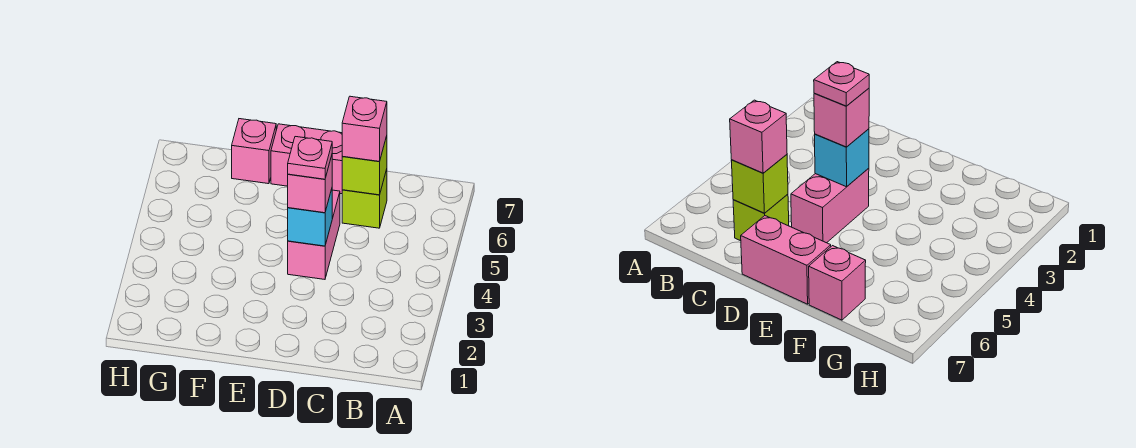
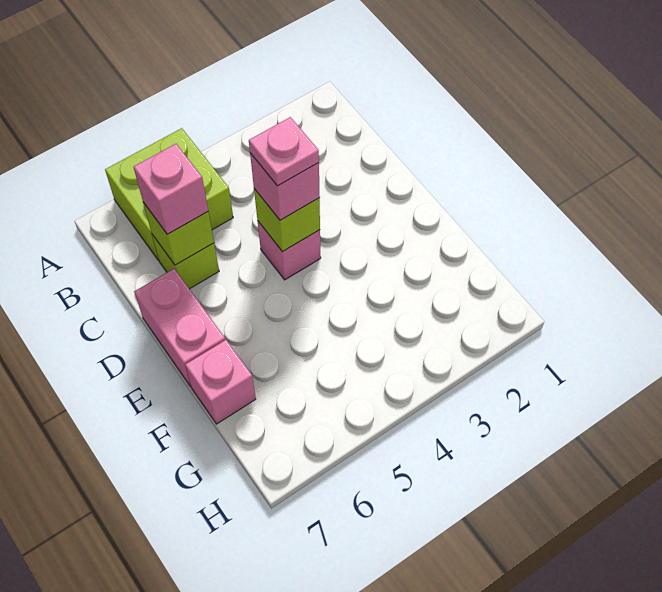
none -> lime brick A5:B6 level 1
pink brick D4:D5 level 1 -> pink brick D4 level 1
cyan brick D4 level 2 -> lime brick D4 level 2

